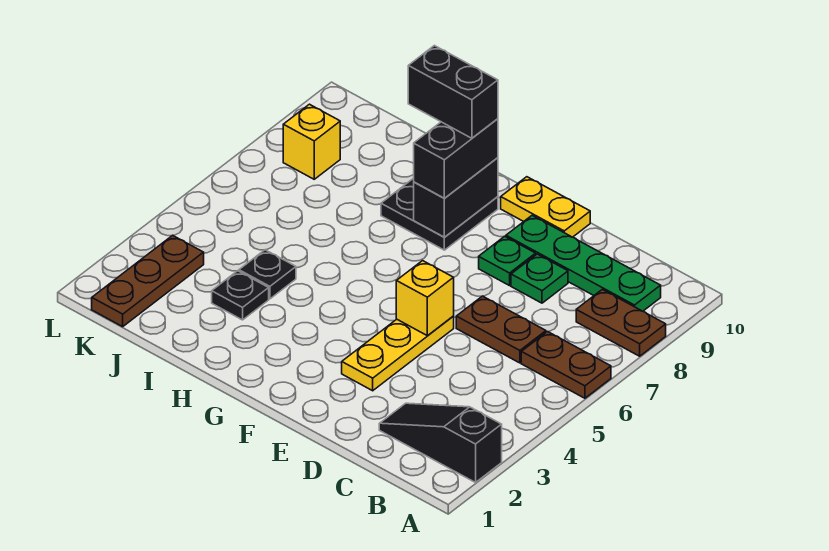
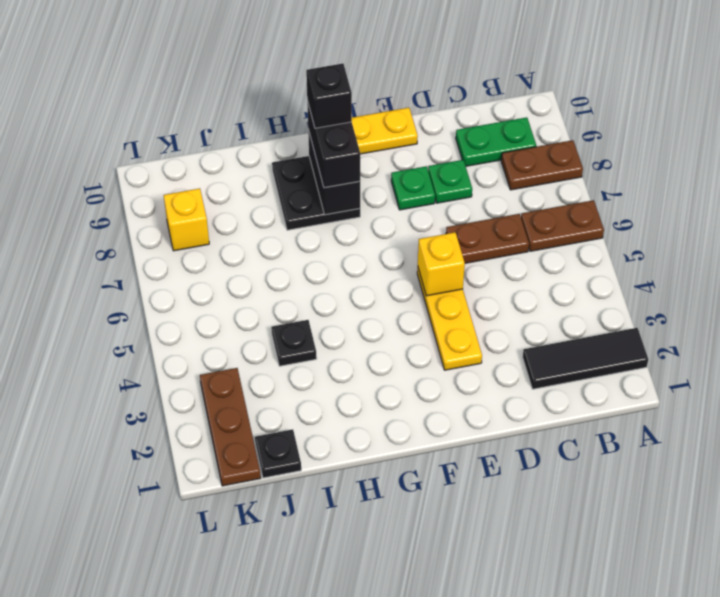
black slope A2:C2 level 1 top A -> black tile A2:C2 level 1
green plate B9:E9 level 1 -> green plate B9:C9 level 1
black brick G9:H9 level 4 -> black brick G9 level 4
black plate I3 level 1 -> black plate J1 level 1

